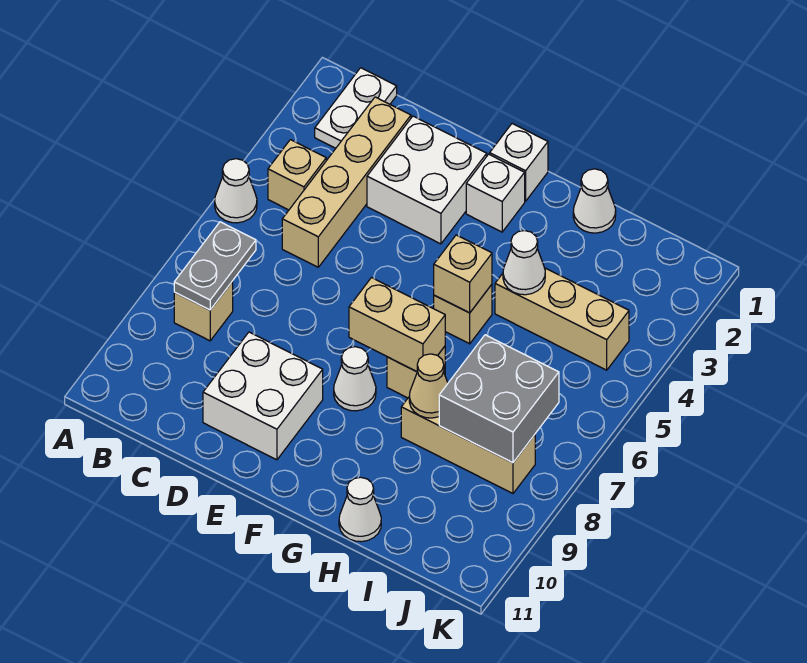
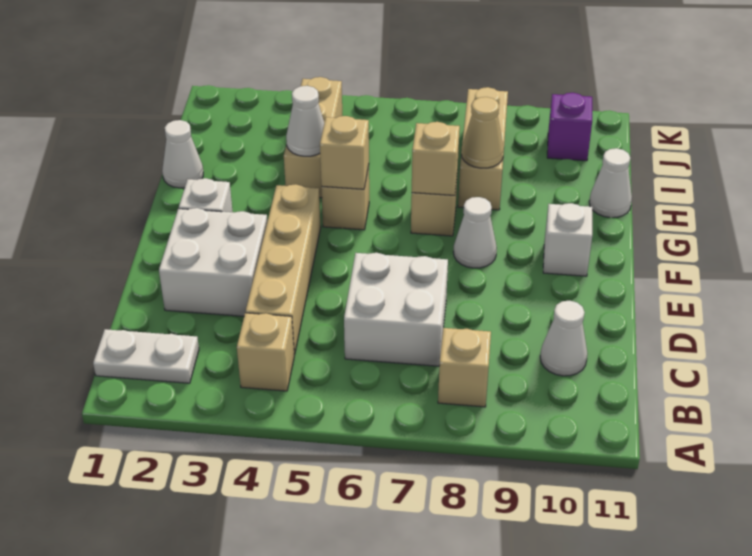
white cone A5 level 1 -> white cone C10 level 1
grey plate B7:B8 level 2 -> none
tan brick C2:C5 level 1 -> tan brick C4:F4 level 1
white brick D9:E10 level 1 -> white brick C6:D7 level 1
white brick F1 level 1 -> white brick F10 level 1
tan brick F7:G7 level 2 -> tan brick G7 level 2
grey brick I7:J8 level 2 -> none
none -> purple brick J10 level 1

